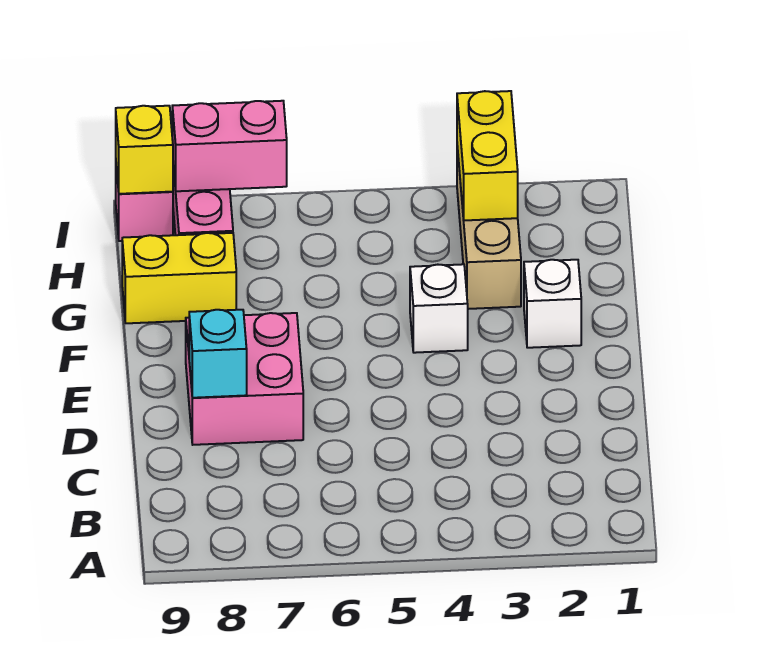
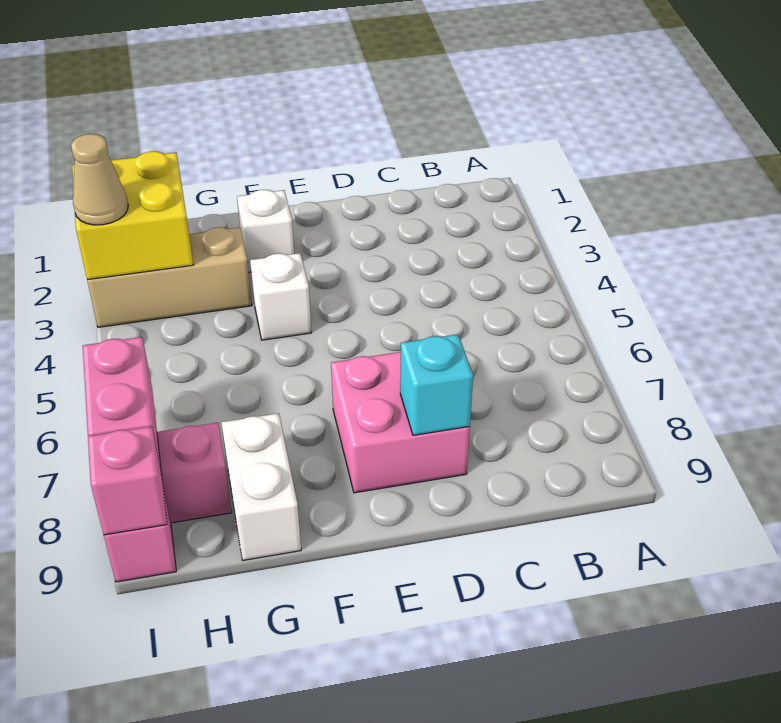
yellow brick G8:G9 level 1 -> white brick G8:G9 level 1
yellow brick H3:I3 level 2 -> yellow brick H2:I3 level 2
none -> tan cone I3 level 3
yellow brick I9 level 2 -> pink brick I9 level 2

